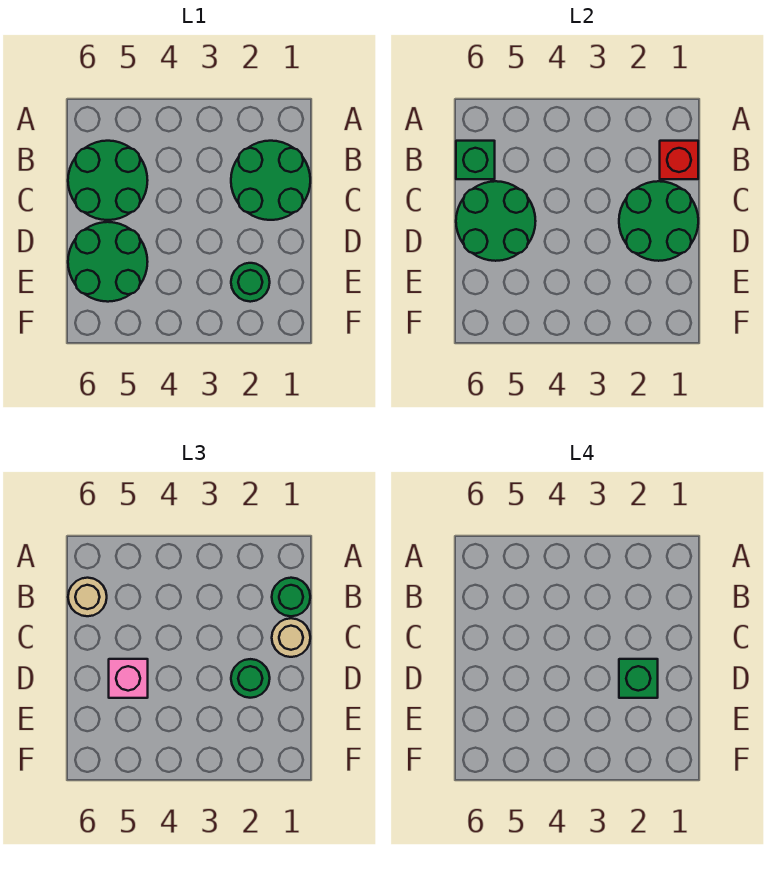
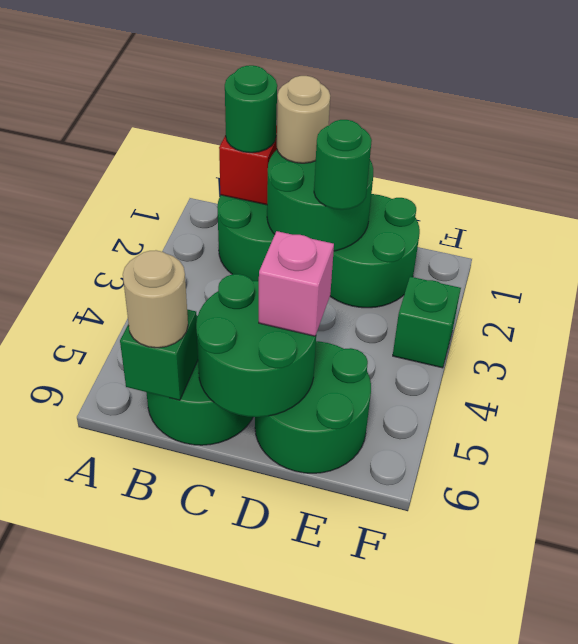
green brick D2 level 4 -> green brick F3 level 1
green round brick E2 level 1 -> green round brick D1:E2 level 1

